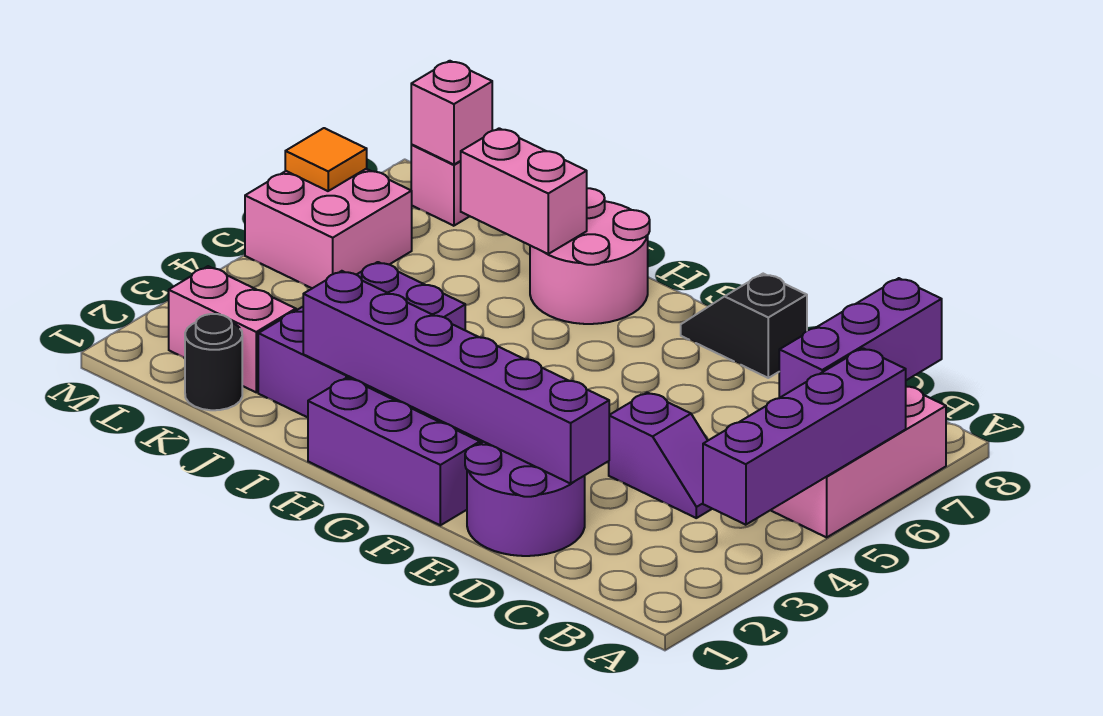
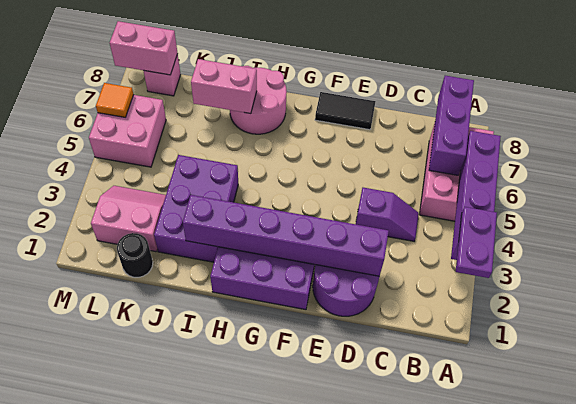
none -> purple plate A2:A3 level 3
black slope E8:F8 level 1 top E -> black tile E8:F8 level 1
pink brick L8 level 2 -> pink brick L8:M8 level 2

